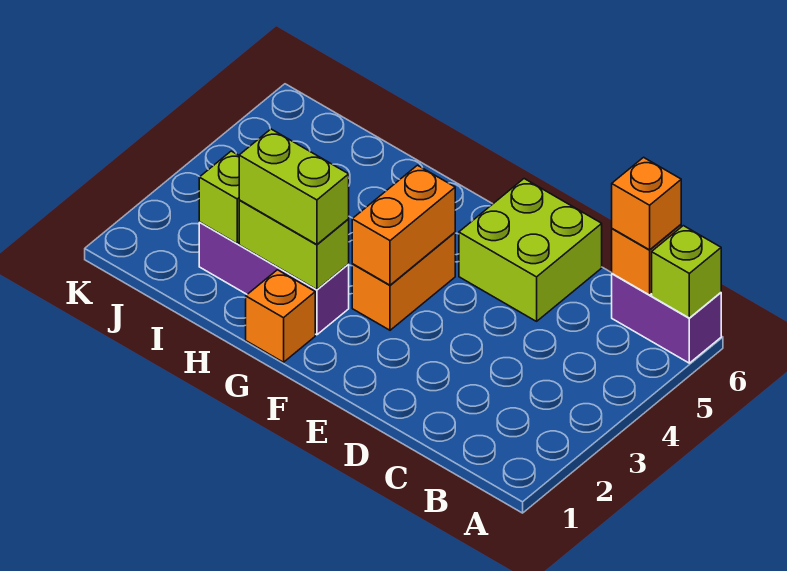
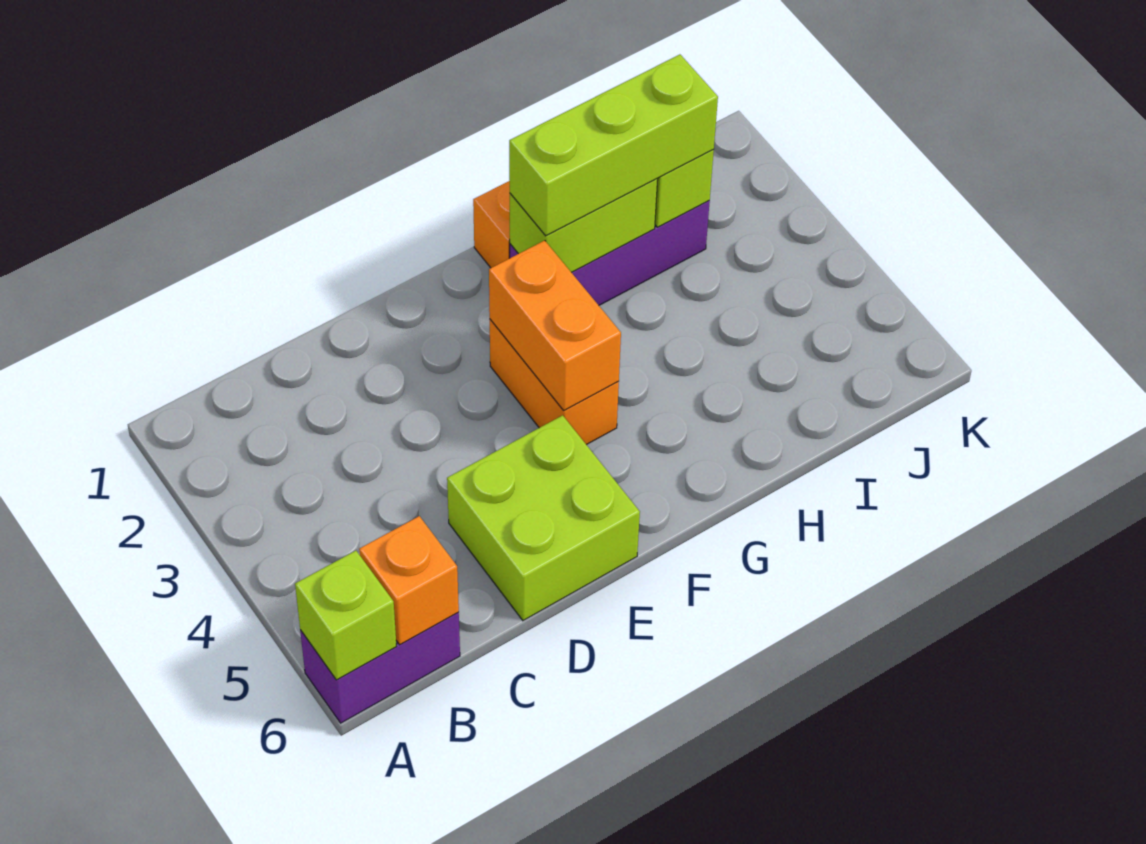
orange brick B6 level 3 -> none
lime brick G2:H2 level 3 -> lime brick G2:I2 level 3

